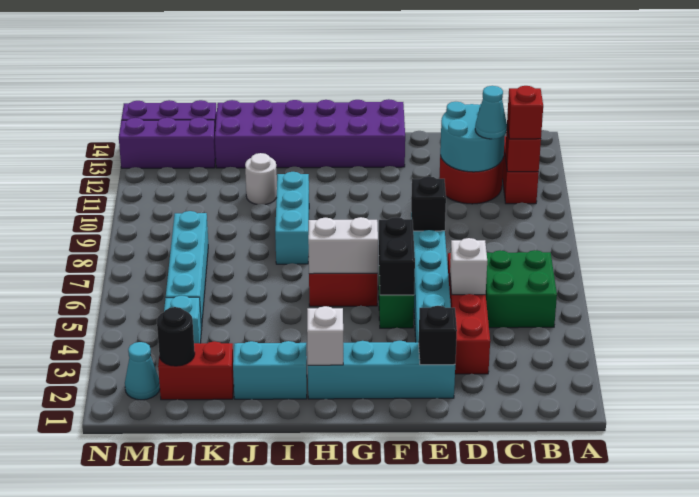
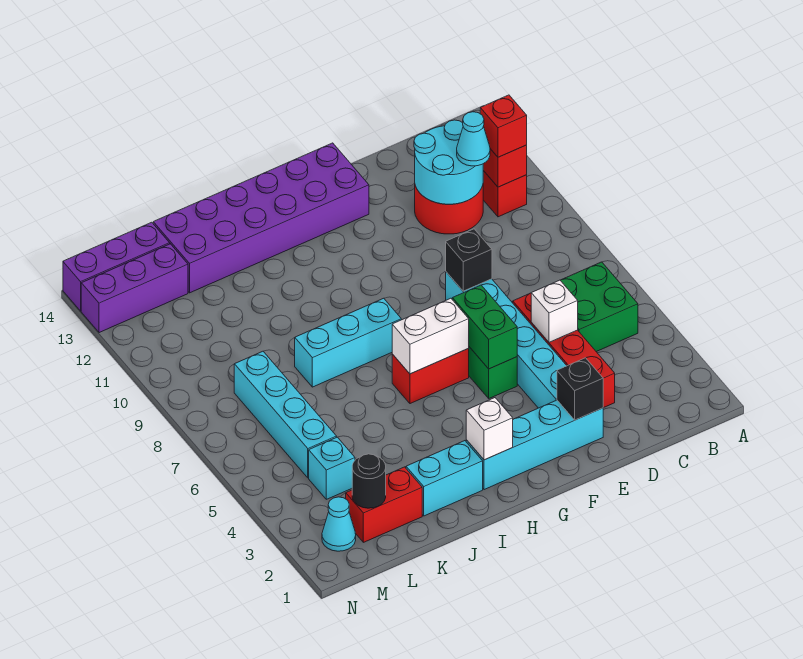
black brick F5:F6 level 2 -> green brick F5:F6 level 2
cyan brick I8:I10 level 1 -> cyan brick H8:J8 level 1
white round brick J11 level 1 -> none

